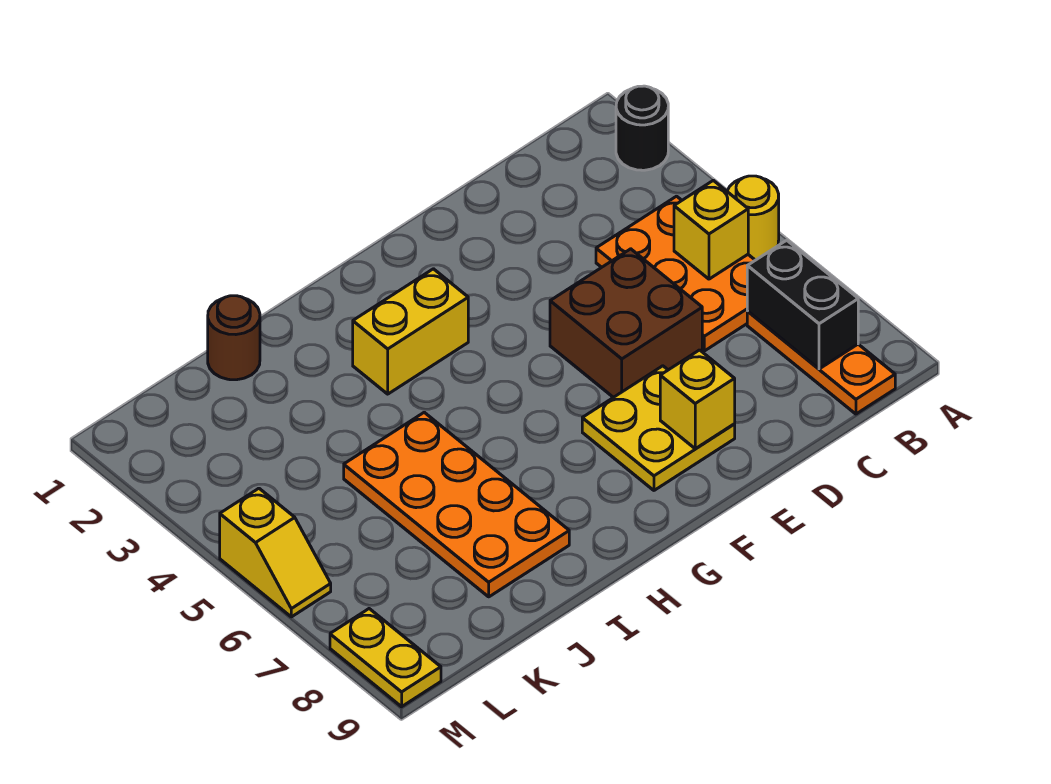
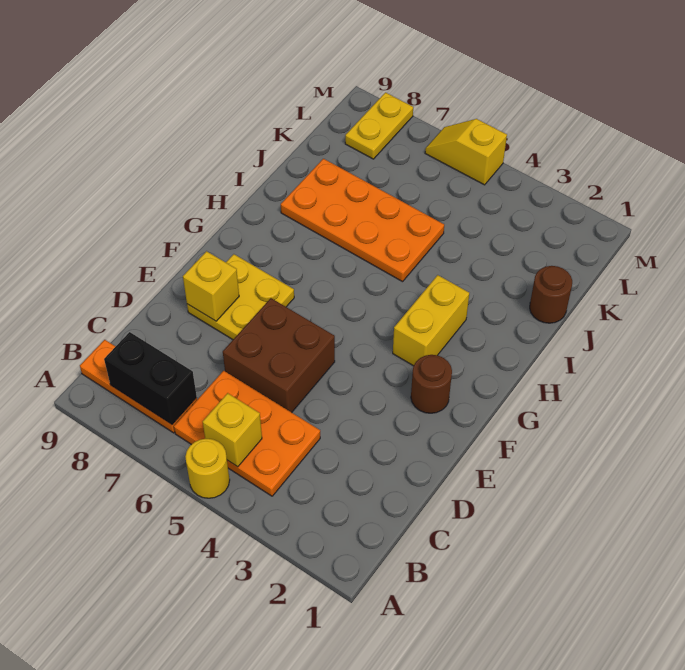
black round brick A2 level 1 -> none
none -> brown round brick F2 level 1
yellow plate M8:M9 level 1 -> yellow plate L8:M8 level 1

